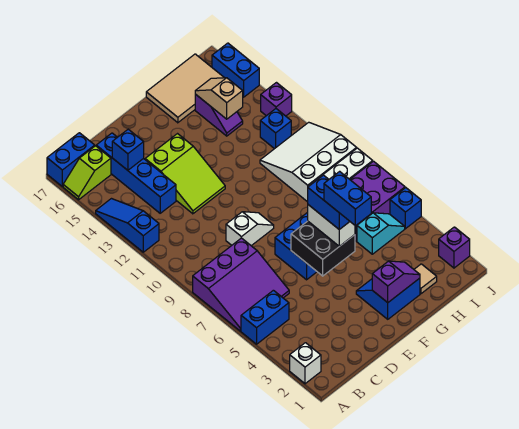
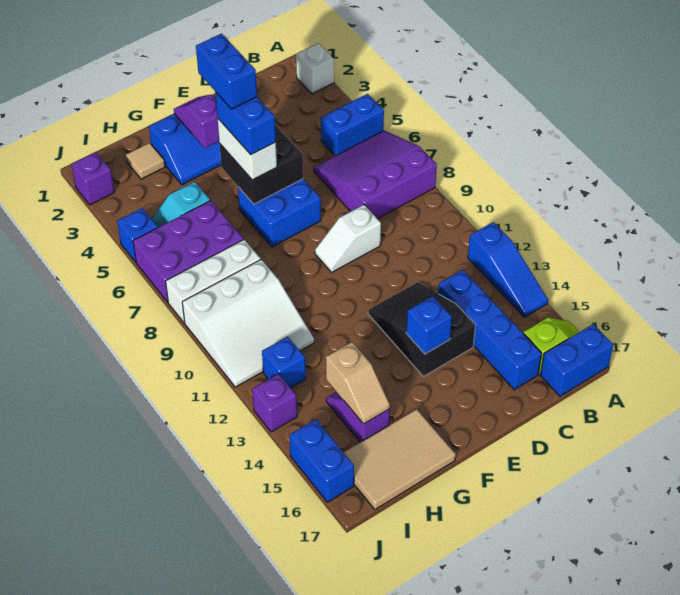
blue brick C15 level 2 -> blue brick E14 level 2
lime slope D12:E14 level 1 top 14 -> black slope D12:E14 level 1 top 14
purple slope F2:G2 level 2 top F -> purple slope F2:F3 level 2 top 3

